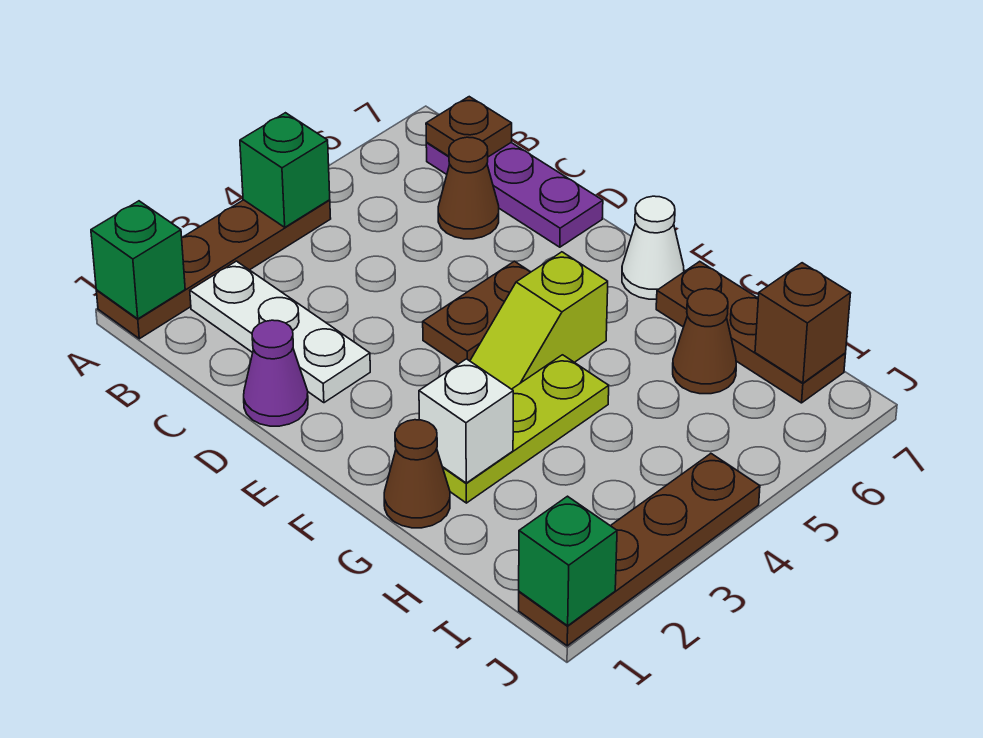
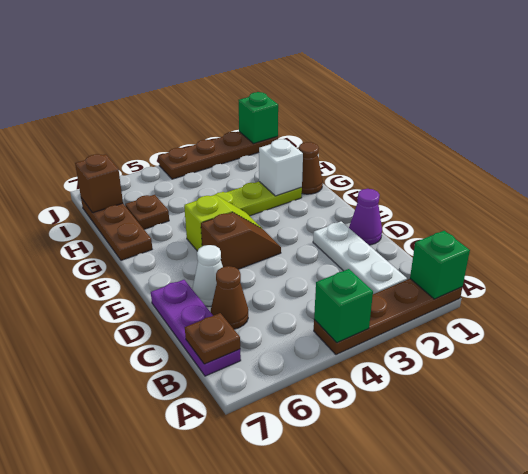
brown plate E4:E5 level 1 -> brown slope E4:E5 level 1 top 5
white cone F7 level 1 -> white cone D6 level 1
brown cone H6 level 1 -> brown plate H6 level 1

